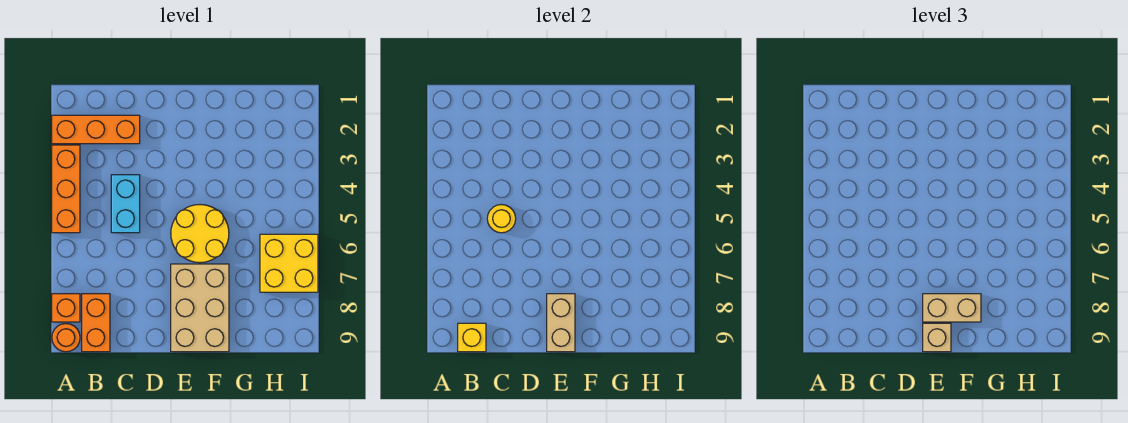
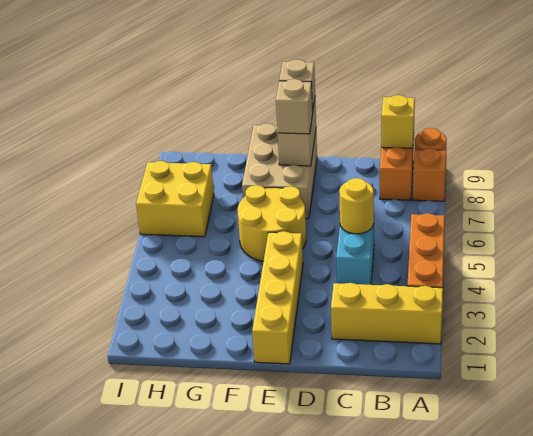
orange brick A2:C2 level 1 -> yellow brick A2:C2 level 1
none -> yellow brick E1:E4 level 1
tan brick E8:F8 level 3 -> tan brick E8 level 3

